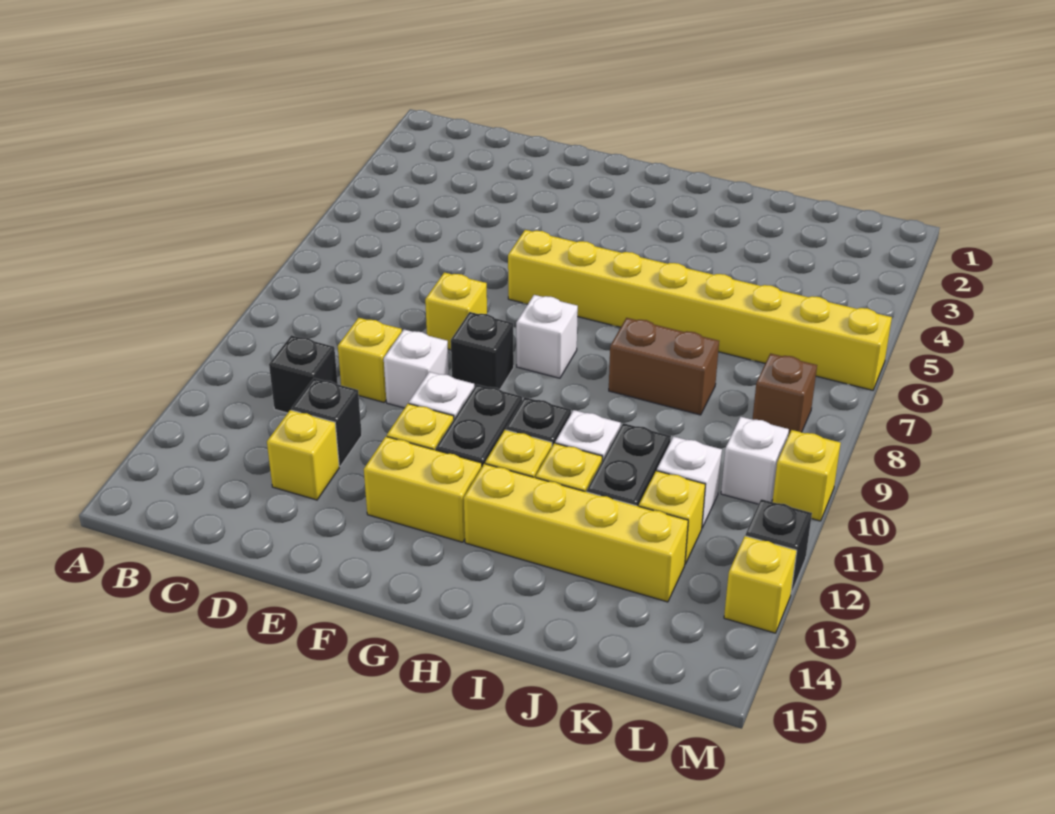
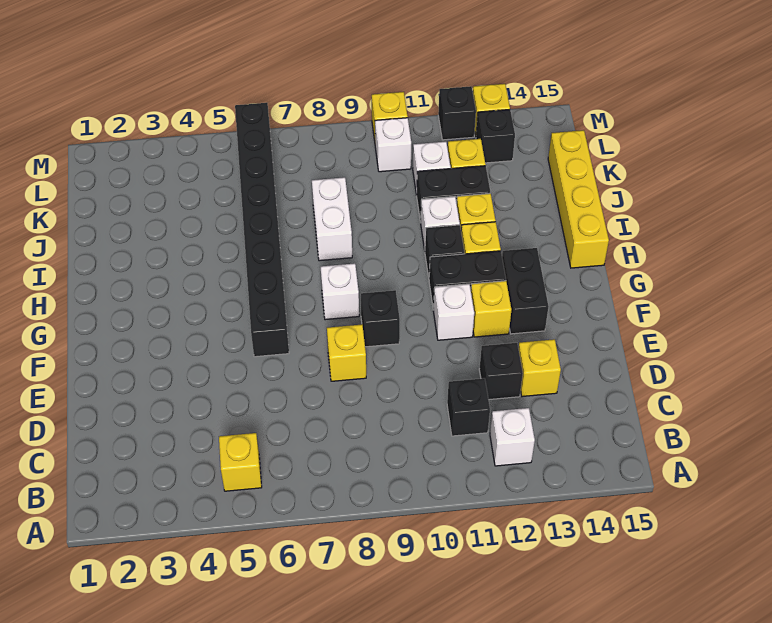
yellow brick D10 level 1 -> yellow brick B5 level 1
white brick E10 level 1 -> white brick B12 level 1
yellow brick F6:M6 level 1 -> black brick F6:M6 level 1
yellow brick F13:G13 level 1 -> black brick F13:G13 level 1
yellow brick H13:K13 level 1 -> yellow brick H15:K15 level 1
brown brick I8:J8 level 1 -> white brick I8:J8 level 1
brown brick L8 level 1 -> none
none -> black brick L13 level 1

